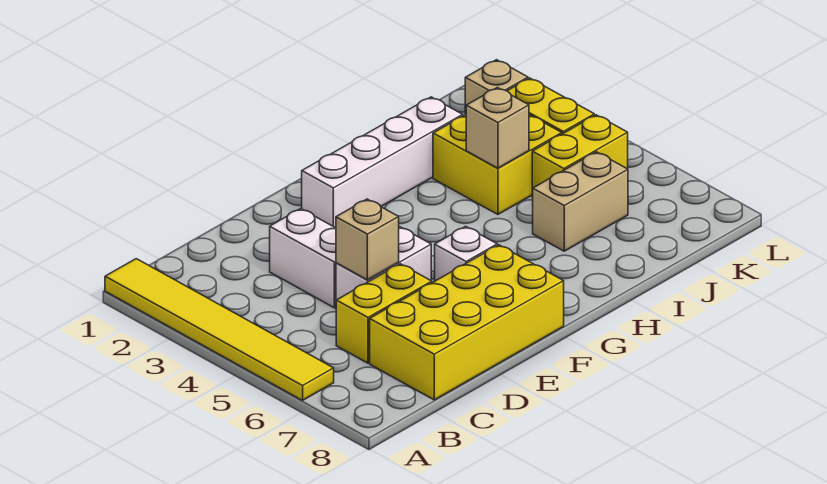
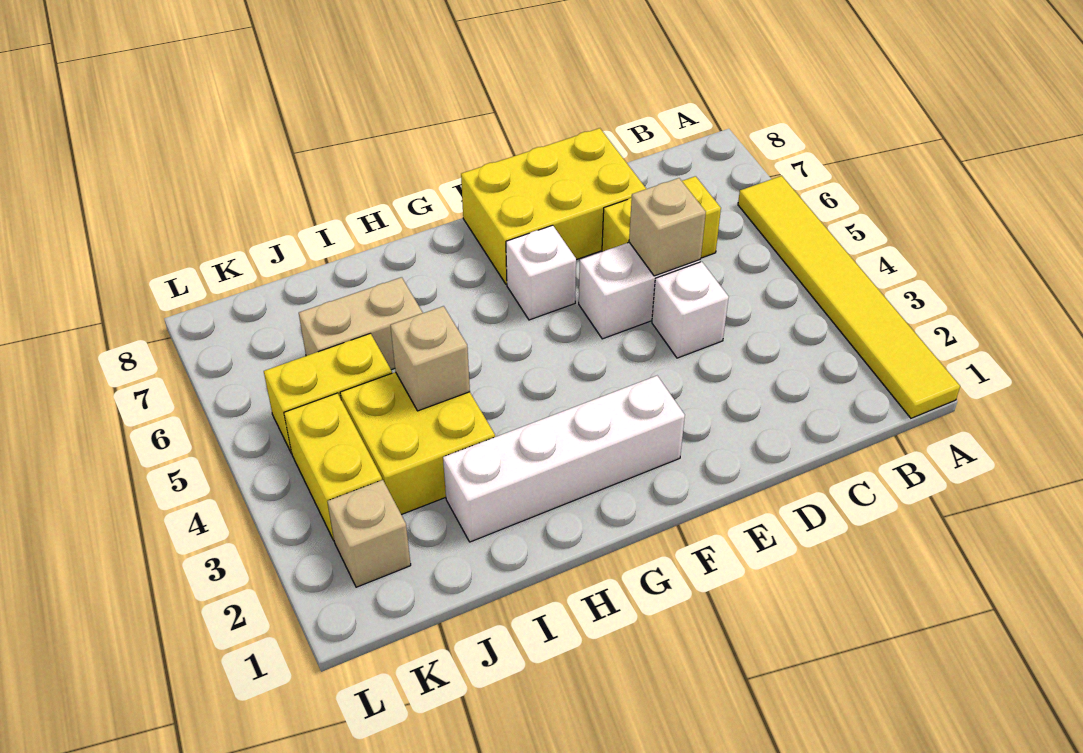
yellow brick C7:F8 level 1 -> yellow brick D7:F8 level 1
white brick D3:D4 level 1 -> white brick D4 level 1

